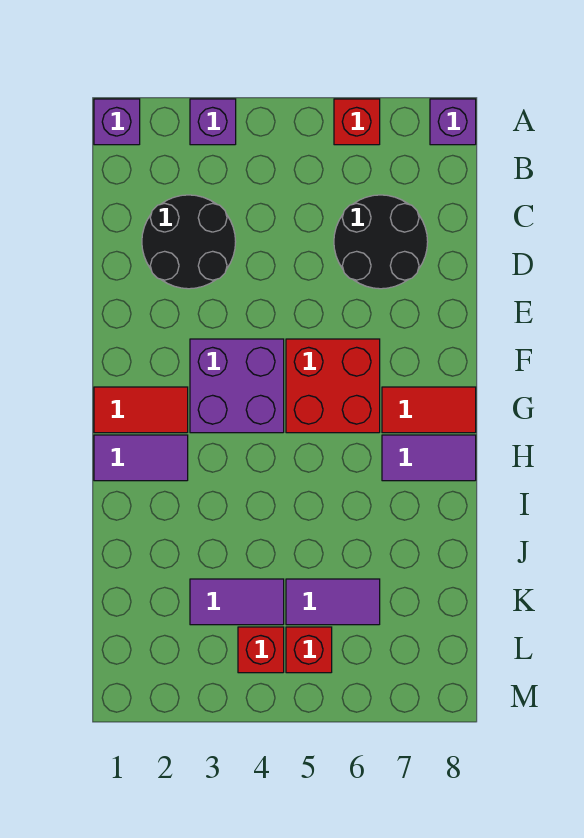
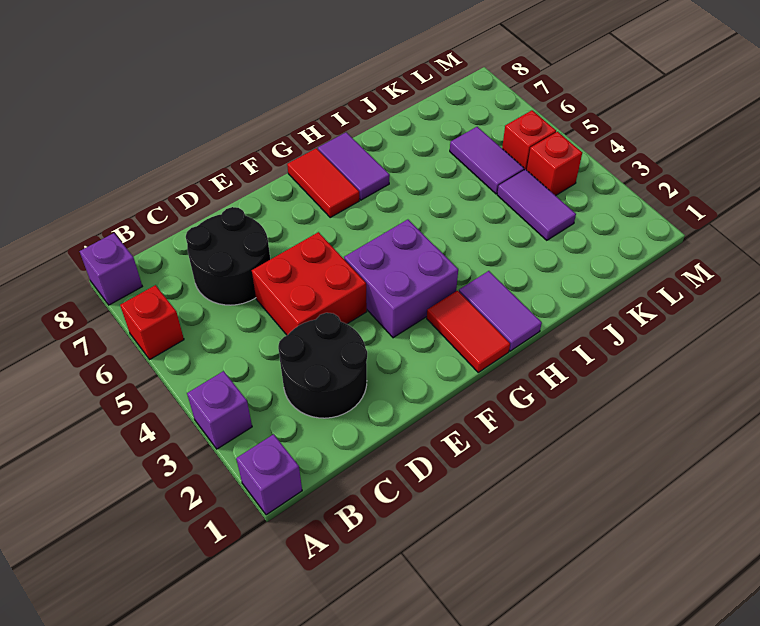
red brick F5:G6 level 1 -> red brick D4:E5 level 1

